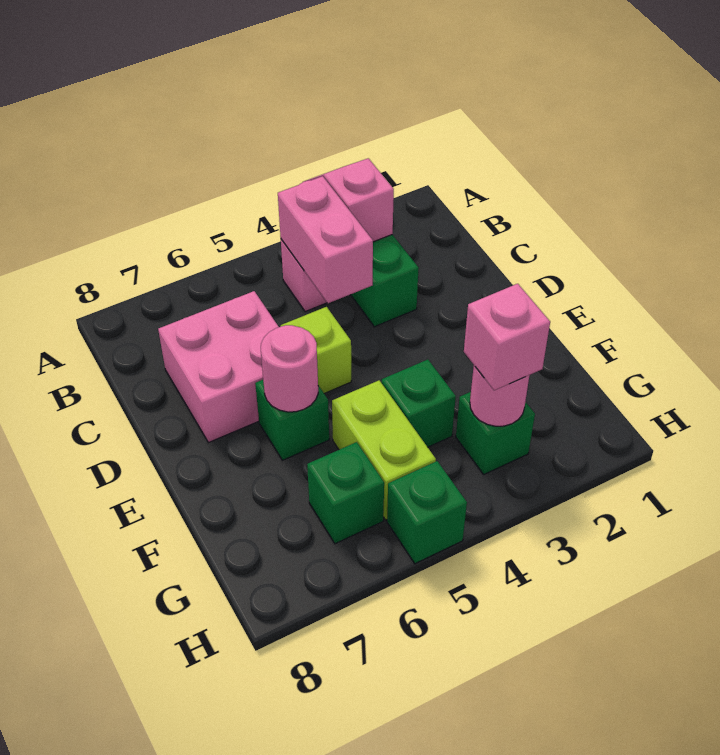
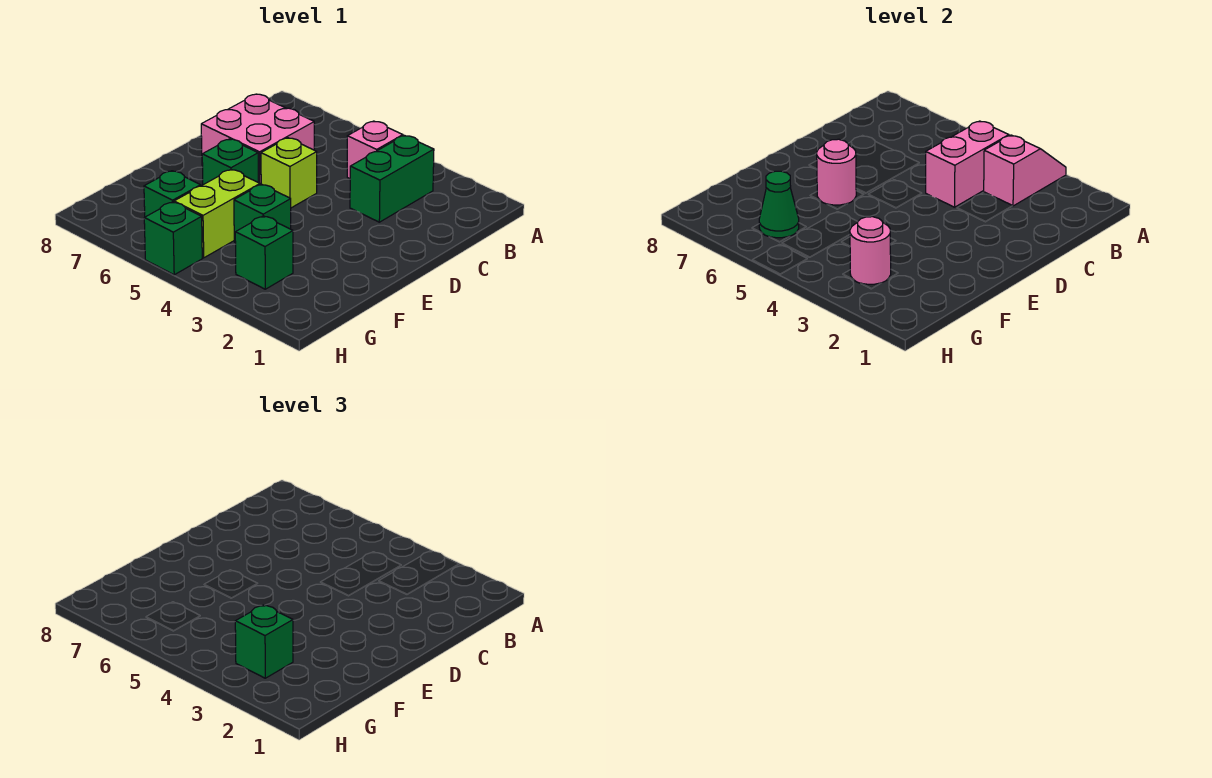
pink brick G3 level 3 -> green brick G3 level 3
none -> green cone G6 level 2

